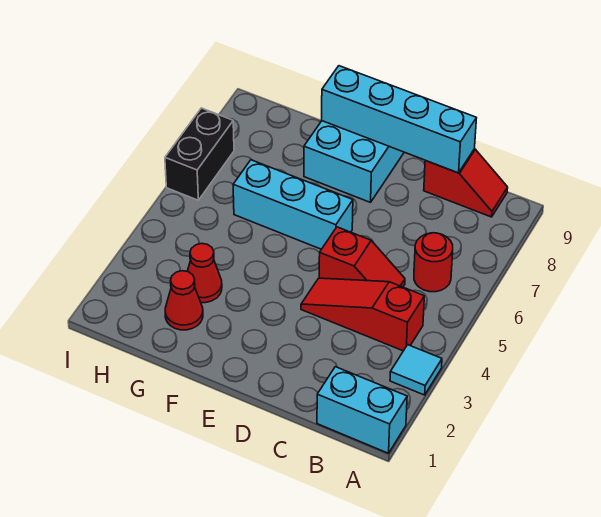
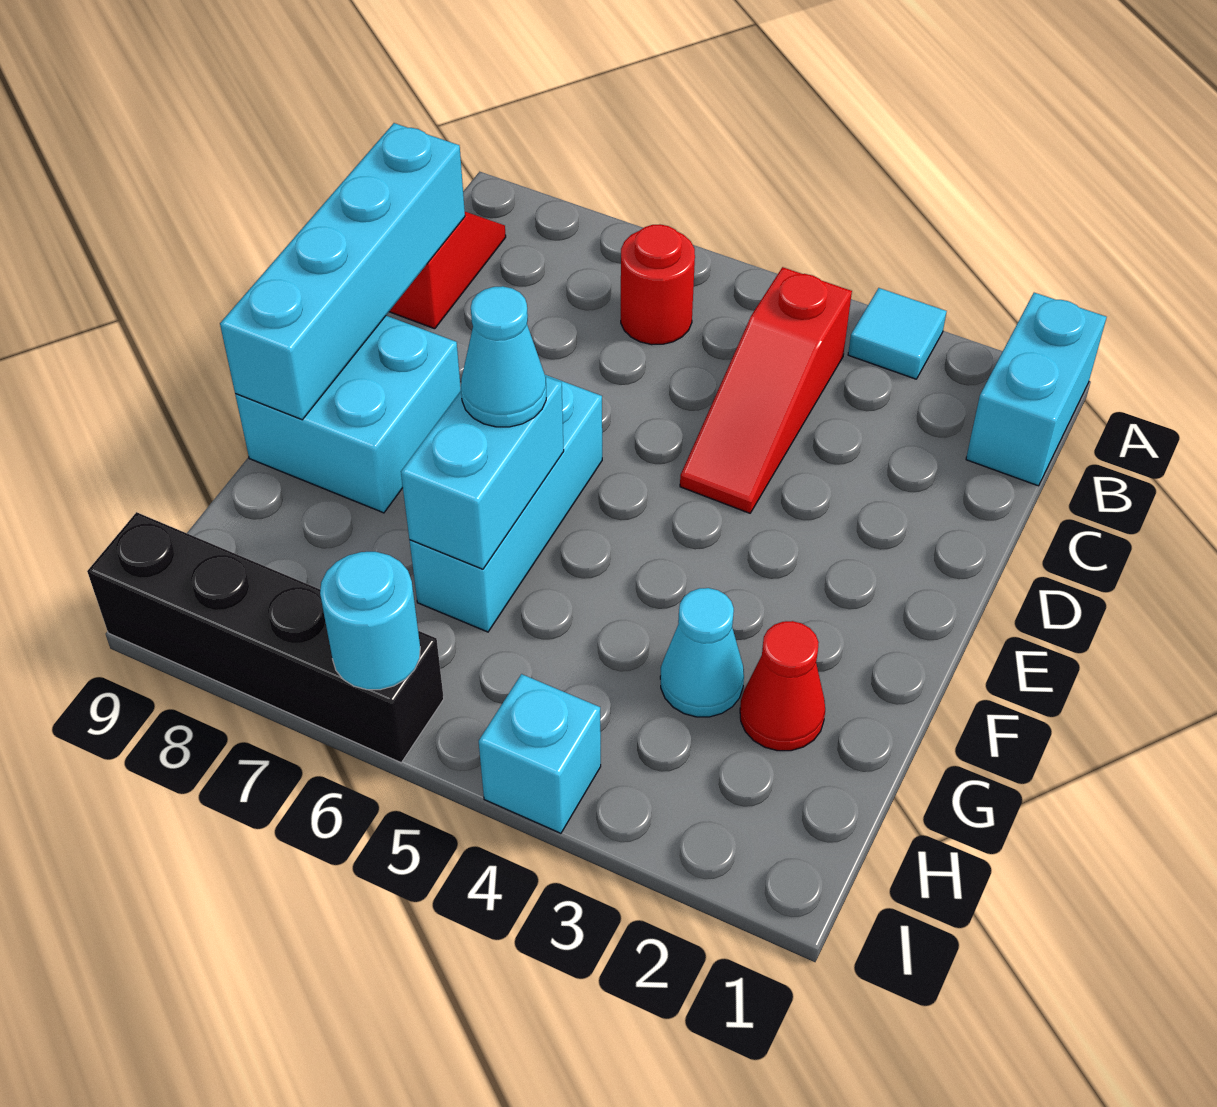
red slope C5:D5 level 1 top D -> none
none -> cyan brick F6:G6 level 2
none -> cyan cone F6 level 3
red cone G3 level 1 -> cyan cone G3 level 1
none -> cyan brick I4 level 1
black brick I6:I7 level 1 -> black brick I6:I9 level 1
none -> cyan round brick I6 level 2

